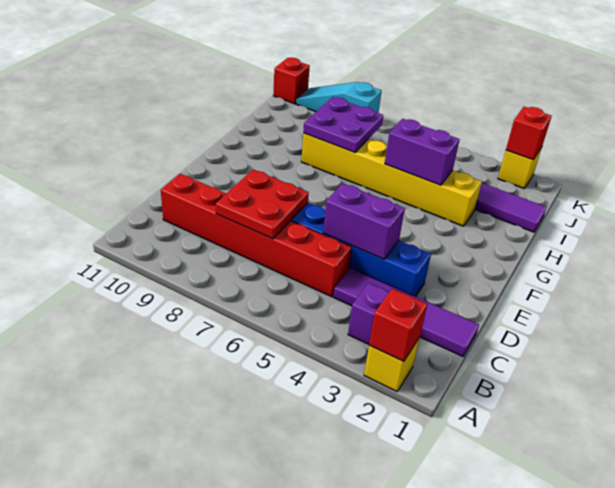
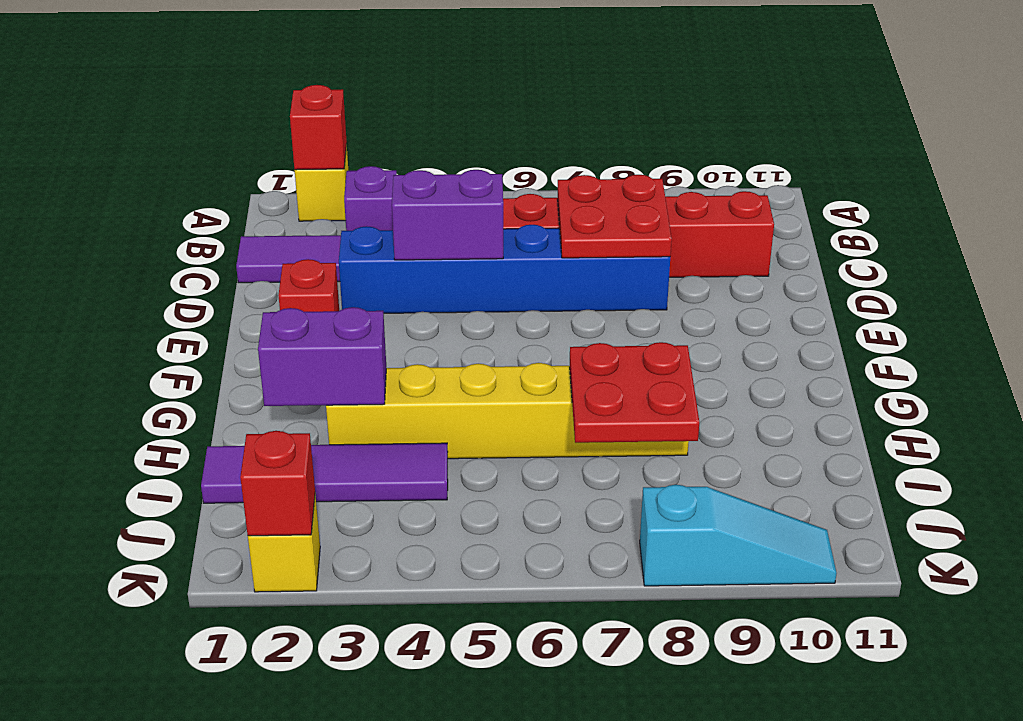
purple brick H4:H5 level 2 -> purple brick H2:H3 level 2
purple plate H7:I8 level 2 -> red plate H7:I8 level 2
red brick K11 level 1 -> red brick E2 level 1

